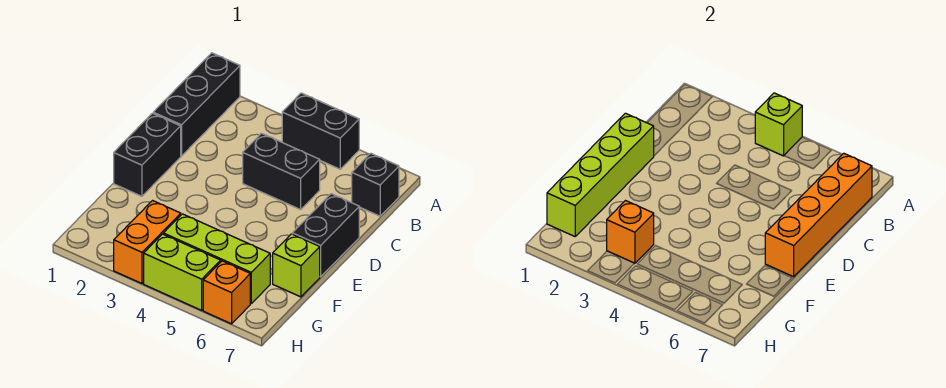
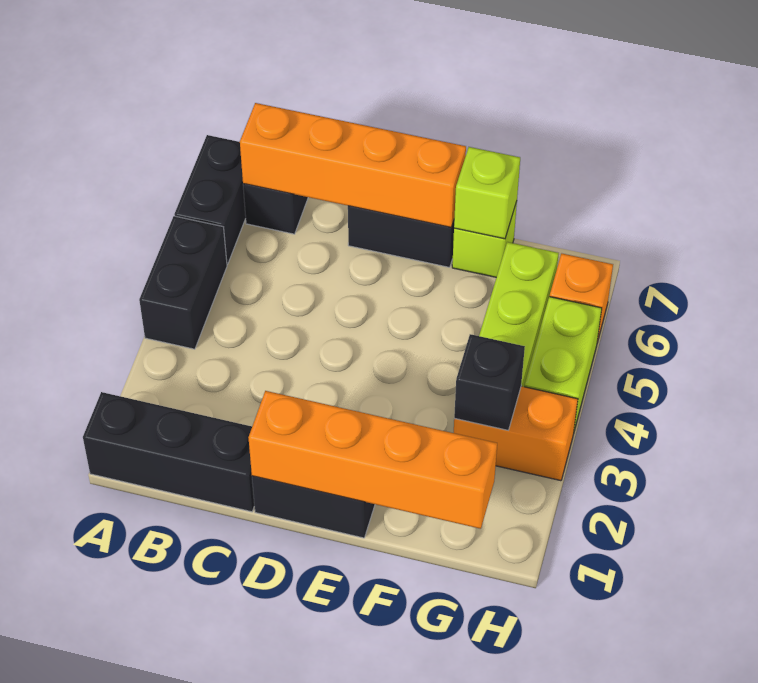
lime brick A4 level 2 -> lime brick F7 level 2
black brick C4:C5 level 1 -> black brick A6:A7 level 1
lime brick D1:G1 level 2 -> orange brick D1:G1 level 2
orange brick G3 level 2 -> black brick G3 level 2

